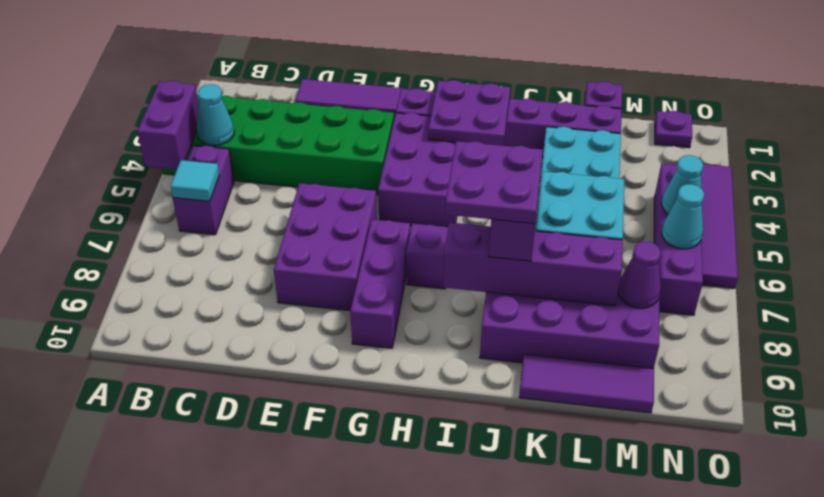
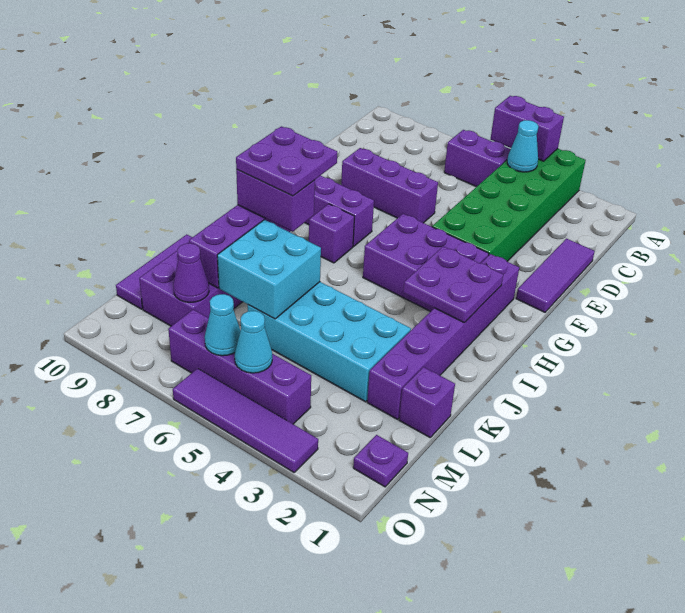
cyan tile B6 level 2 -> none
purple brick E6:F8 level 1 -> purple brick E6:E8 level 1

